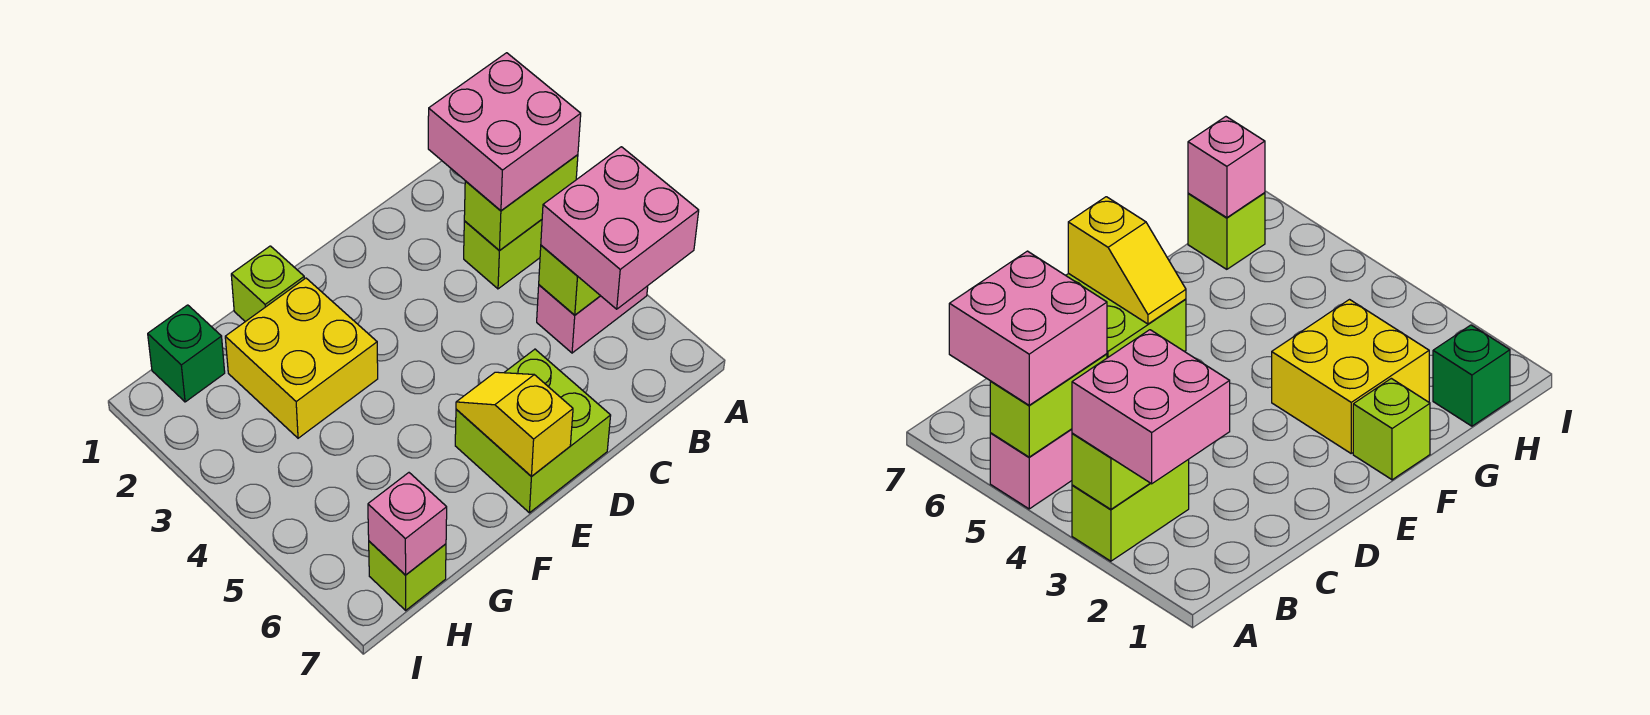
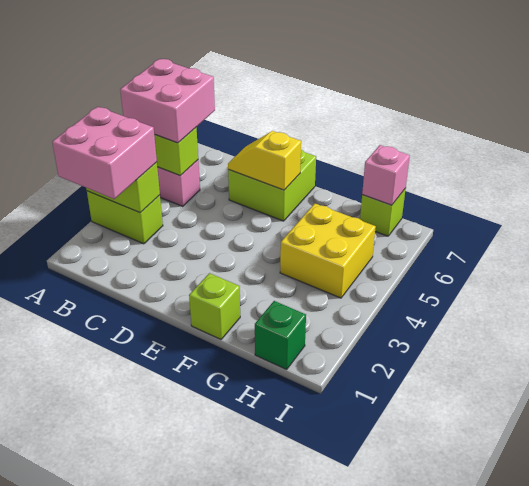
yellow slope E6:E7 level 2 top 7 -> yellow slope D6:E6 level 2 top E
yellow brick F2:G3 level 1 -> yellow brick G4:H5 level 1

